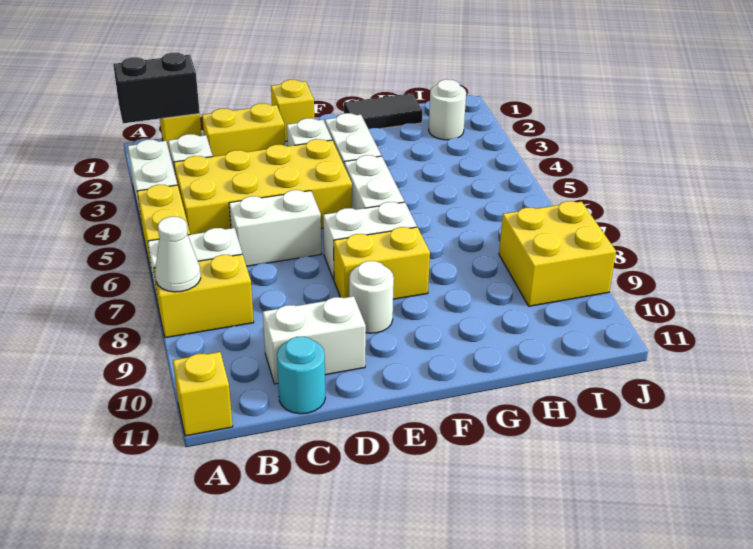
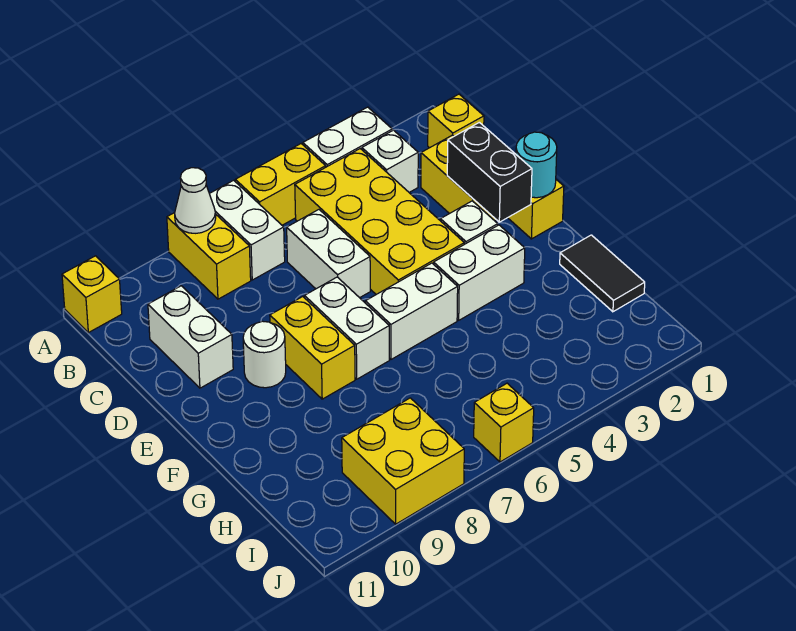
black brick A1:B1 level 2 -> black brick D2:E2 level 2
cyan round brick C11 level 1 -> cyan round brick E1 level 2
white round brick I2 level 1 -> none
none -> yellow brick J6 level 1

